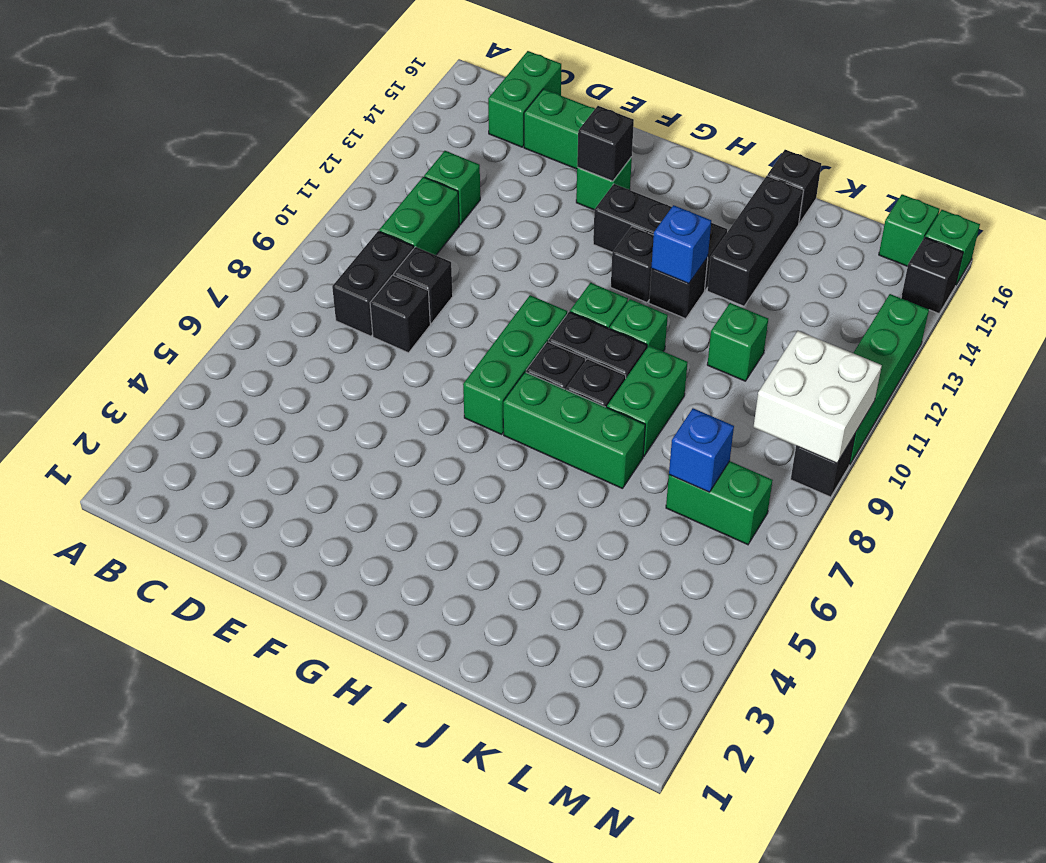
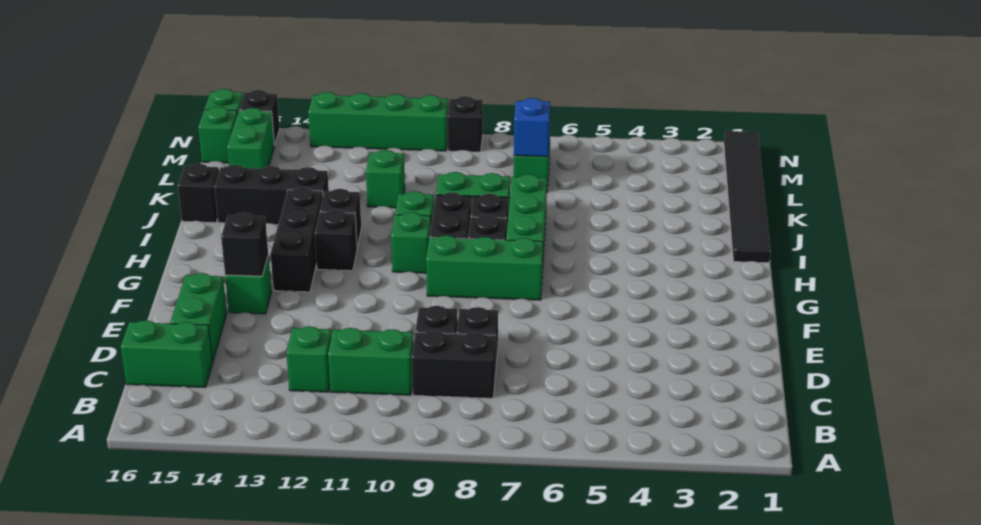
none -> black tile I1:N1 level 1
blue brick I12 level 2 -> none
none -> green brick L15:M15 level 1
white brick M9:N10 level 2 -> none

